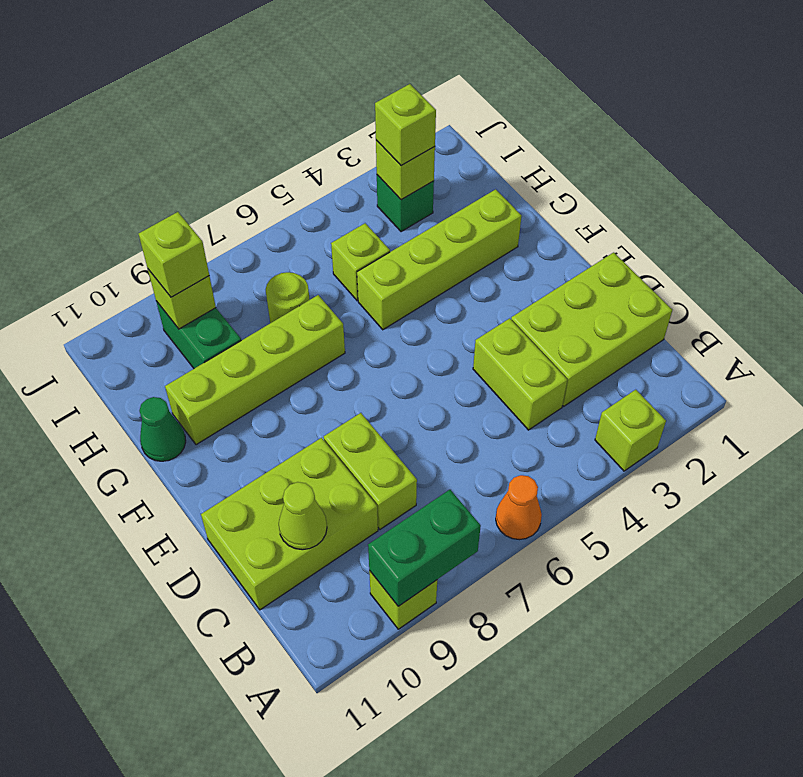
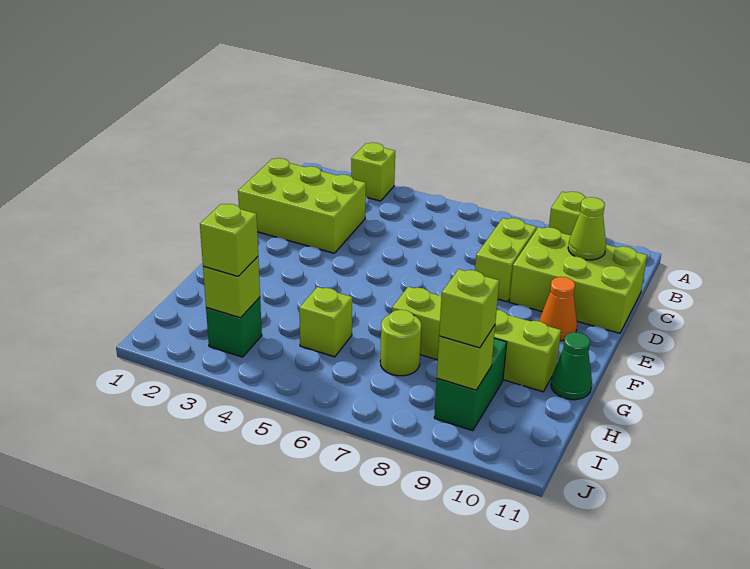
orange cone A6 level 1 -> orange cone E10 level 1
green brick A8:A9 level 2 -> none
lime brick C4:D4 level 1 -> none
lime brick G2:G5 level 1 -> none

